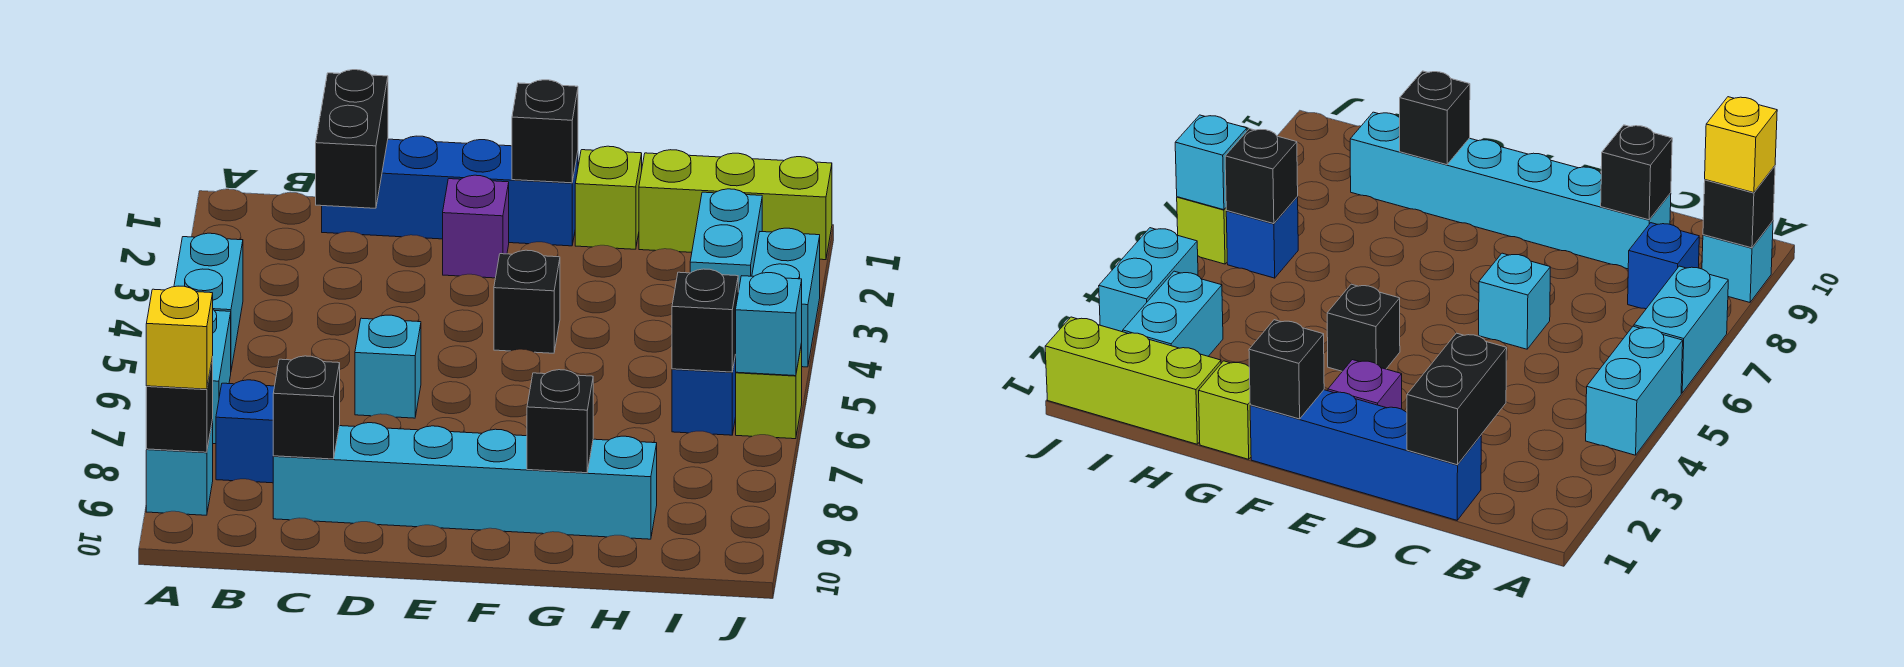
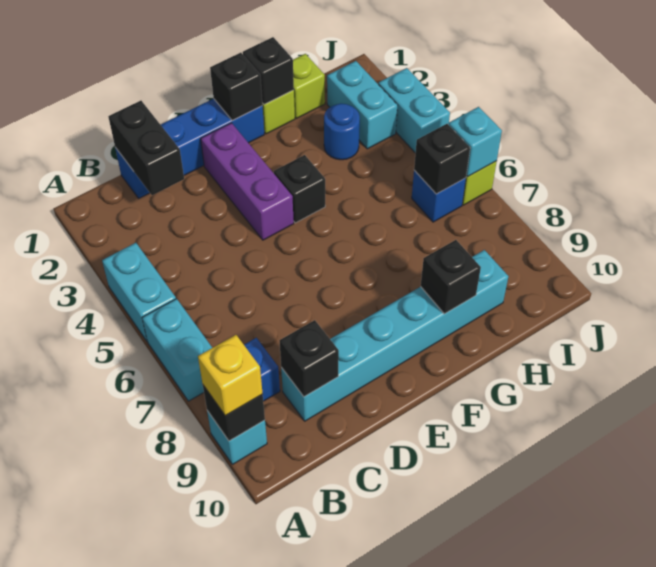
cyan brick D6 level 1 -> none
purple brick E2 level 1 -> purple brick E2:E4 level 1
none -> black brick G1 level 2
lime brick H1:J1 level 1 -> lime brick H1 level 1
none -> blue round brick H3 level 1

